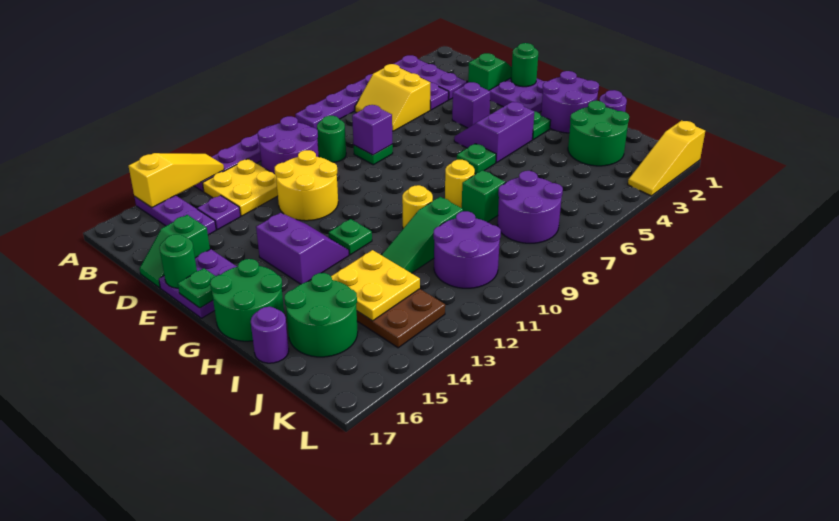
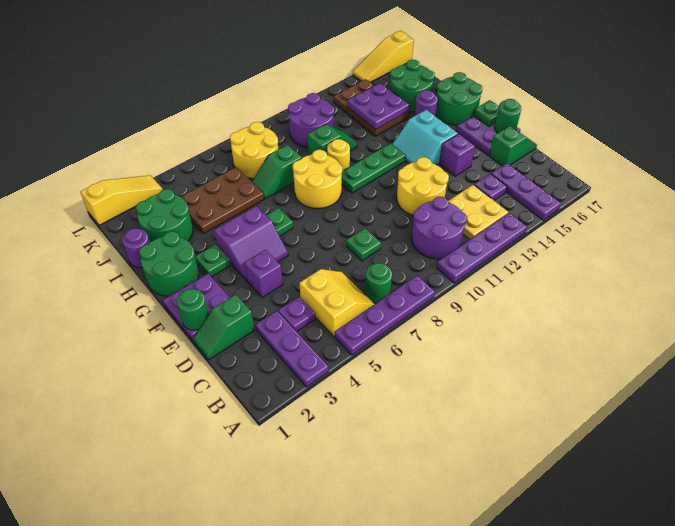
yellow slope A13:A15 level 2 top 15 -> yellow slope L15:L17 level 1 top 17
green round brick C9 level 1 -> green round brick B7 level 1
purple brick D8 level 2 -> purple brick E14 level 1
purple slope F13:G14 level 1 top 14 -> cyan slope F13:G14 level 1 top 14
purple round brick G1:H2 level 1 -> green round brick G1:H2 level 1
green plate G12 level 1 -> green plate G10:G12 level 1
yellow round brick H8 level 1 -> yellow round brick G8:H9 level 1
none -> brown plate I4:J6 level 1
green slope I10:I12 level 1 top 10 -> green slope I10:I11 level 1 top 10
yellow plate I13:J14 level 2 -> purple plate I13:J14 level 2
purple round brick I17 level 1 -> purple round brick H15 level 1
purple round brick J7:K8 level 1 -> yellow round brick J7:K8 level 1

